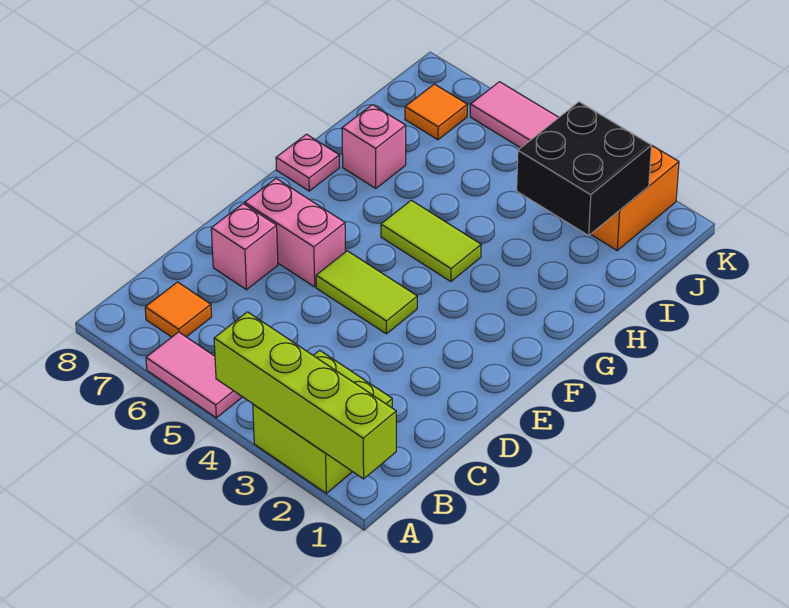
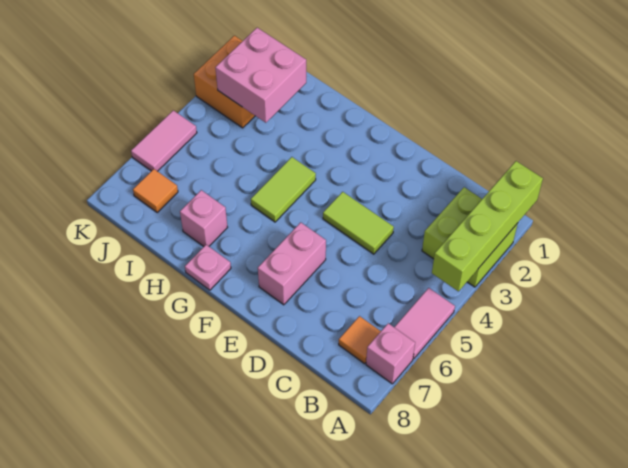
pink brick D7 level 1 -> pink brick A7 level 1
lime tile E4:E5 level 1 -> lime tile D4:E4 level 1
black brick I2:J3 level 2 -> pink brick I2:J3 level 2

